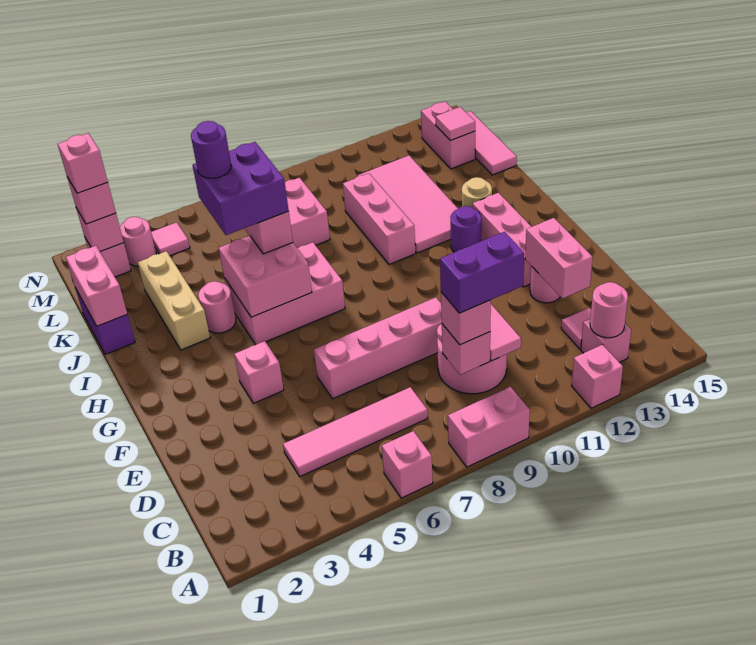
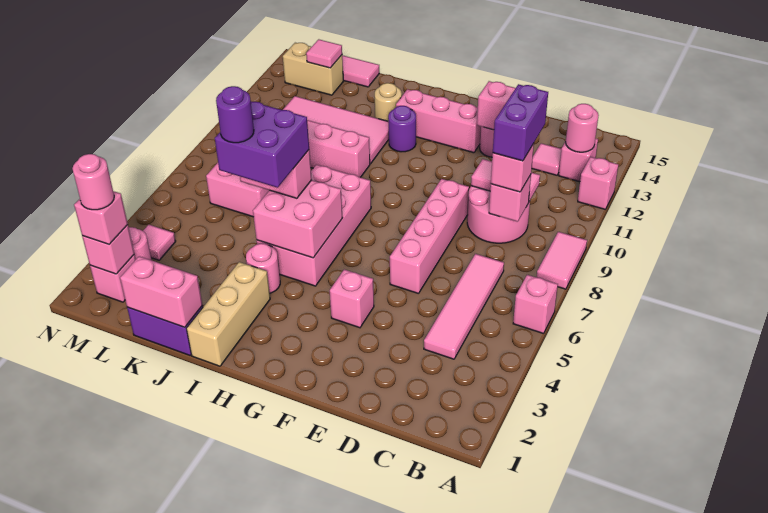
pink brick A8:A9 level 1 -> pink tile A8:A9 level 1
pink brick H5:I7 level 1 -> pink brick H5:I8 level 1
tan brick I3:K3 level 1 -> tan brick I1:I3 level 1
pink brick L14:M14 level 1 -> tan brick L14:M14 level 1
pink brick M2 level 4 -> pink round brick M2 level 4

